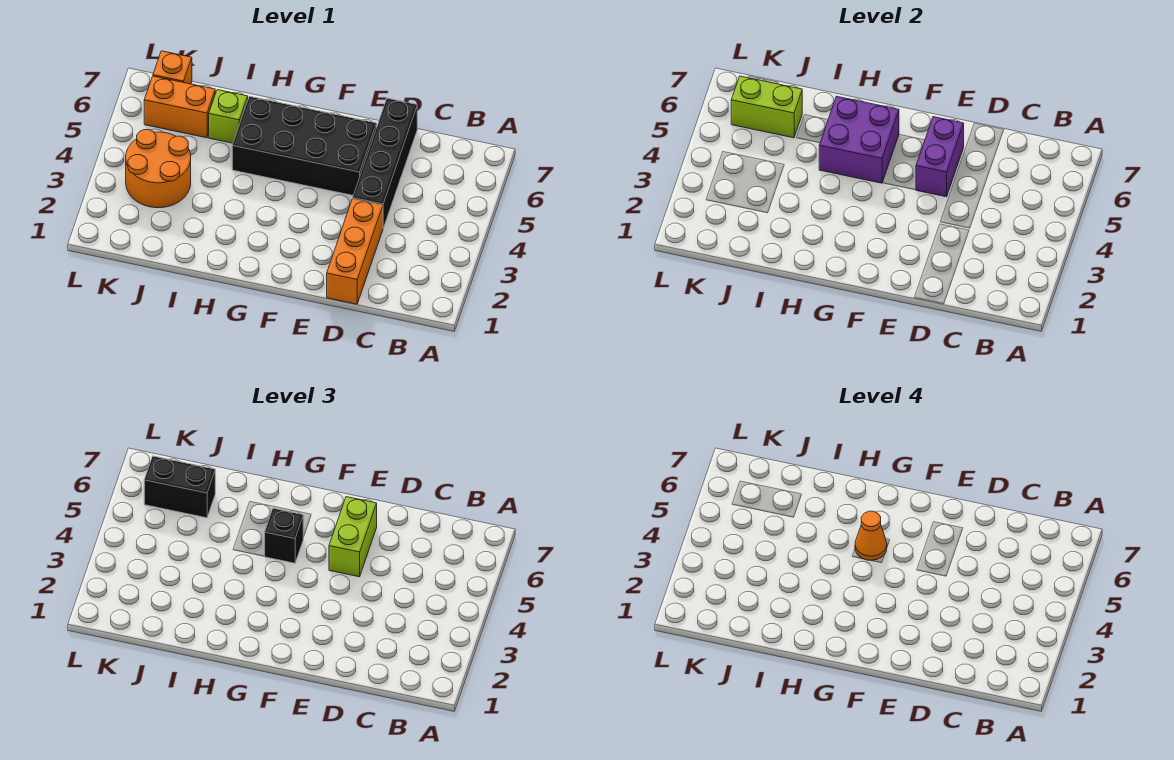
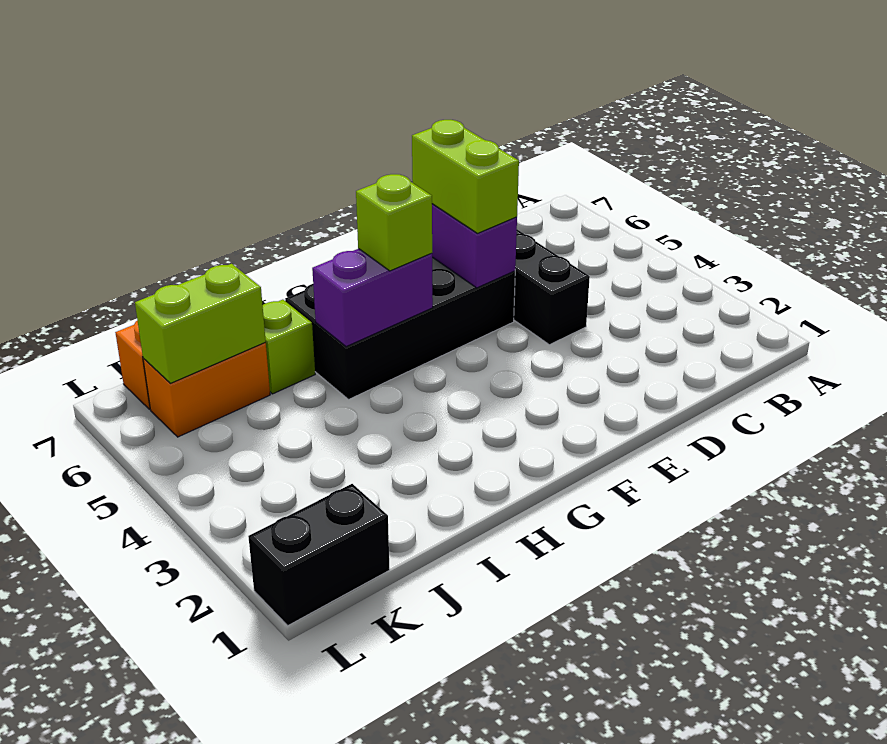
orange brick D1:D3 level 1 -> none
purple brick G5:H6 level 2 -> purple brick G5:H5 level 2
black brick G5 level 3 -> lime brick G5 level 3
orange cone G5 level 4 -> none
orange round brick J3:K4 level 1 -> none
black brick J6:K6 level 3 -> black brick K1:L1 level 1

